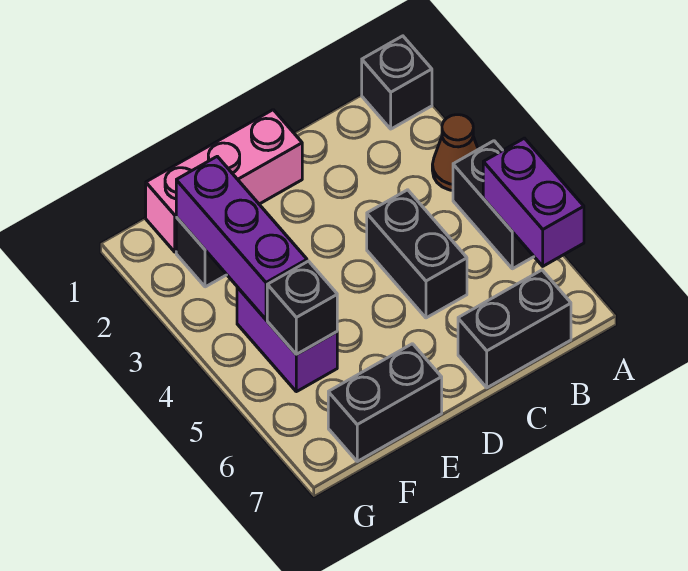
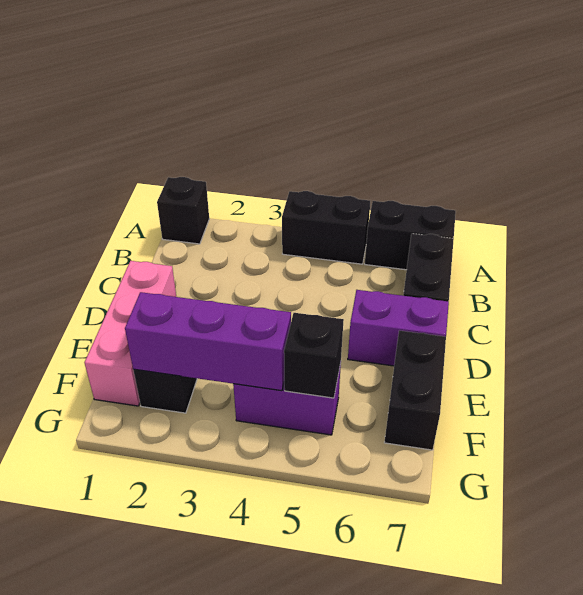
brown cone A3 level 1 -> none
purple brick A5:A6 level 2 -> purple brick D6:D7 level 1
black brick C4:C5 level 1 -> black brick A6:A7 level 1

